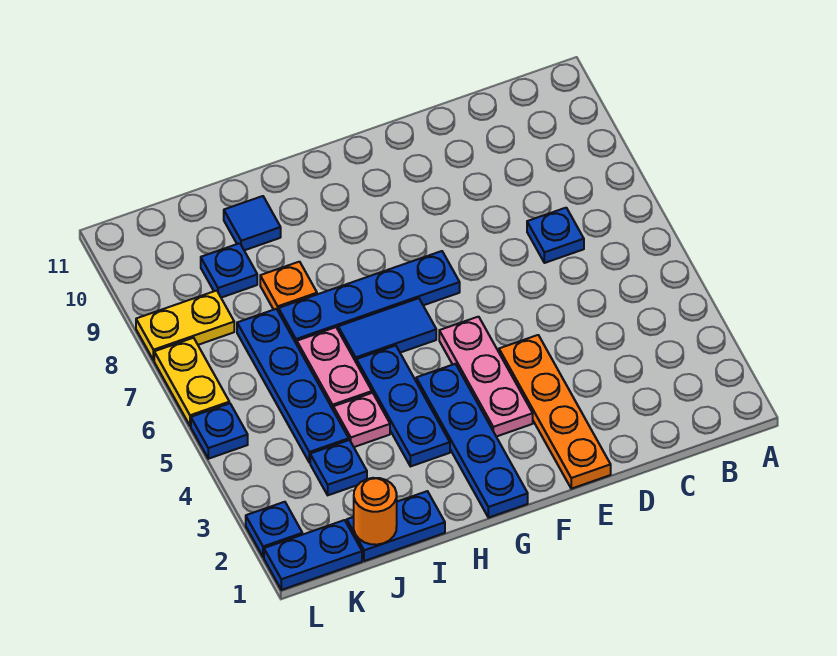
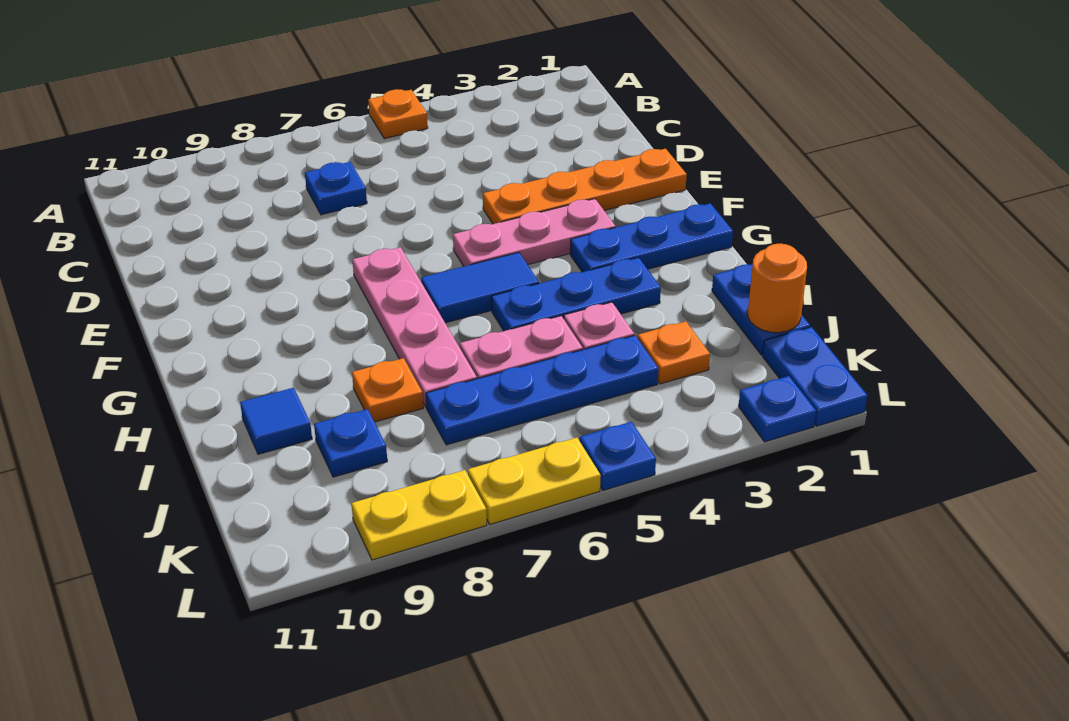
none -> orange plate A5 level 1
blue plate F7:I7 level 1 -> pink plate F7:I7 level 1
blue plate G1:G4 level 1 -> blue plate G1:G3 level 1
blue tile G6:H6 level 1 -> blue tile G5:G6 level 1
blue plate J3 level 1 -> orange plate J3 level 1
yellow plate K8:L8 level 1 -> yellow plate L8:L9 level 1

